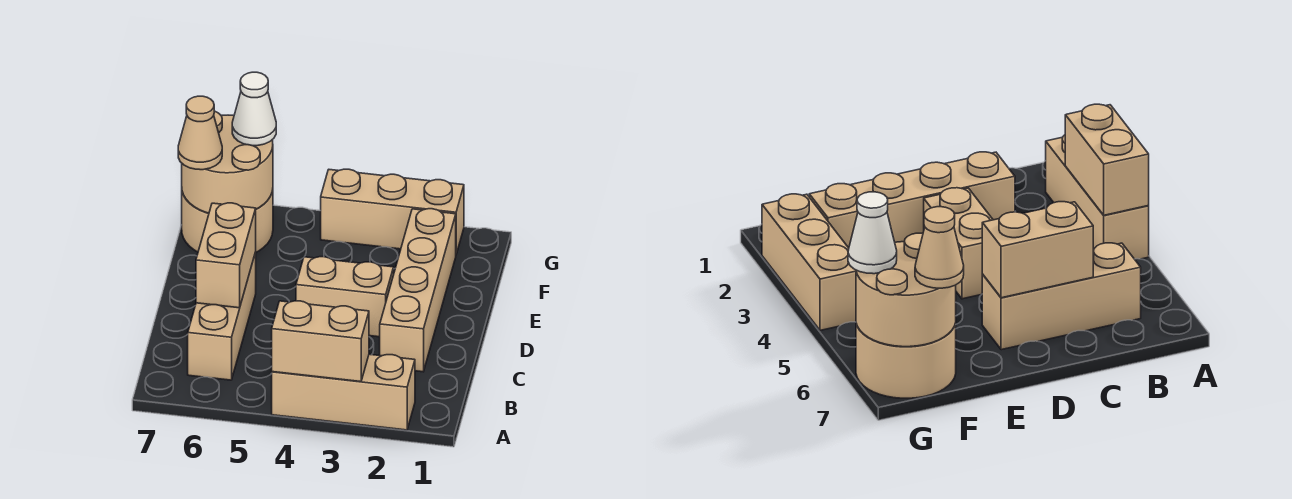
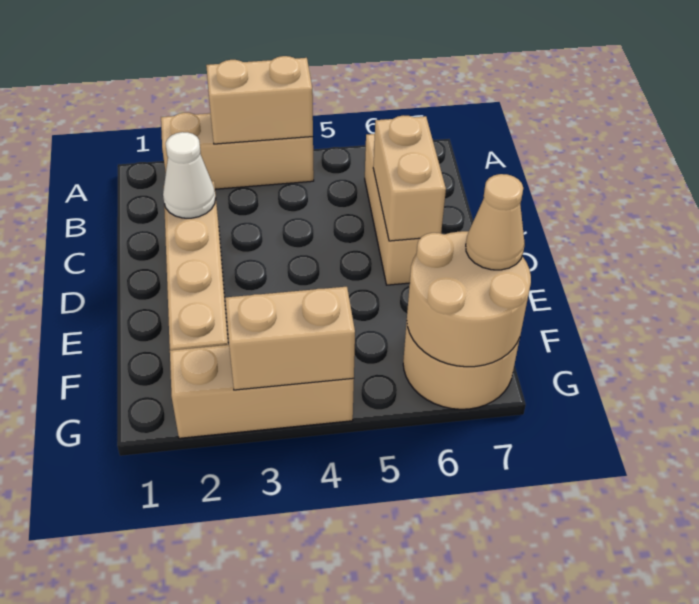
tan brick D3:D4 level 1 -> tan brick G3:G4 level 2
white cone G6 level 3 -> white cone C2 level 2

